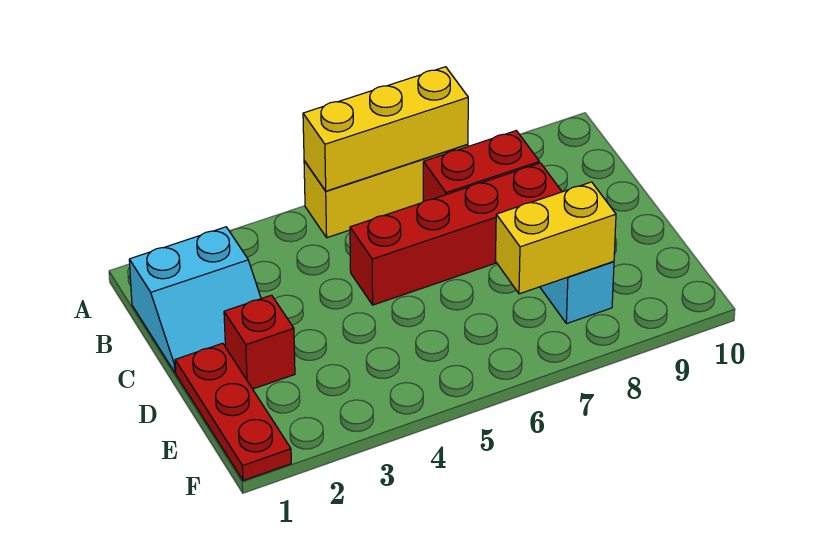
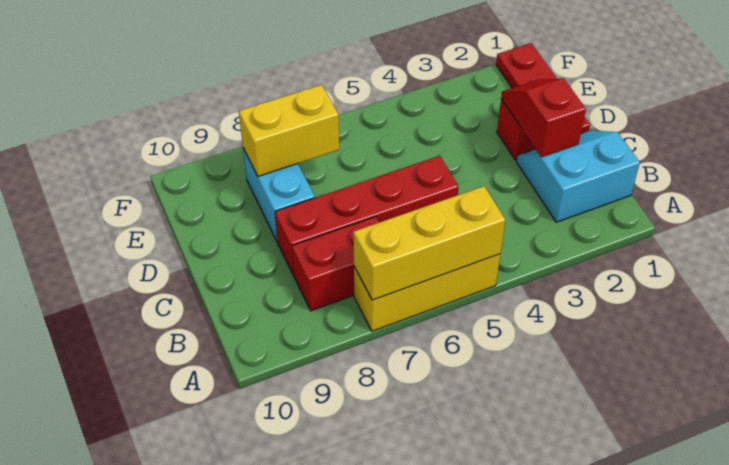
none -> red slope C2:D2 level 2 top C

